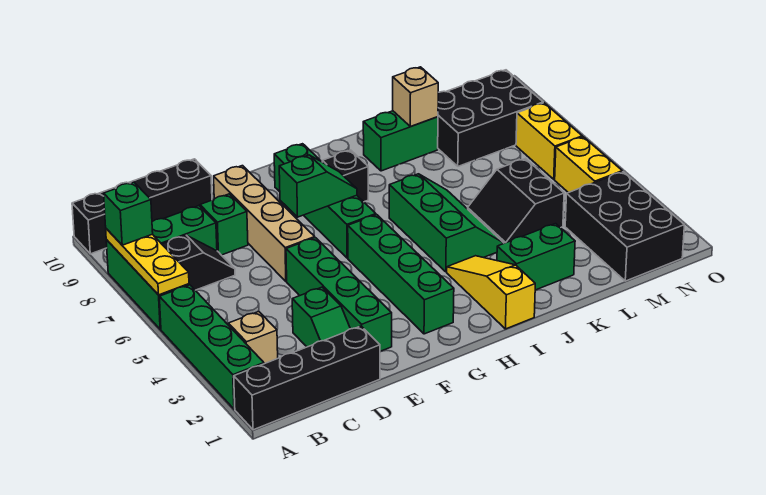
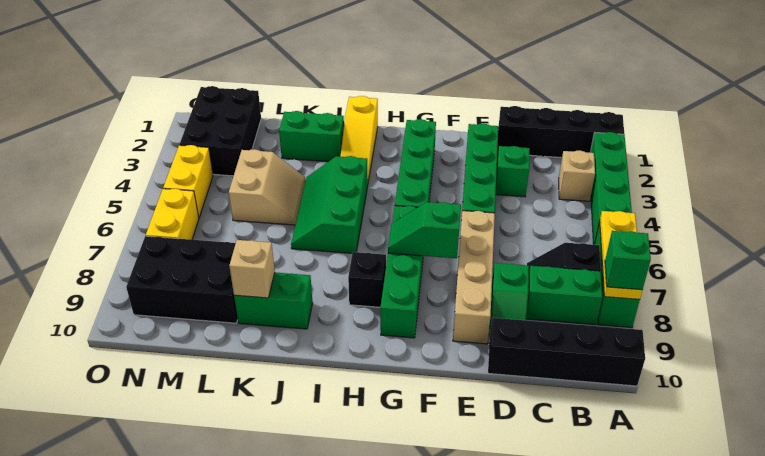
black slope K4:L5 level 1 top L -> tan slope K4:L5 level 1 top L

